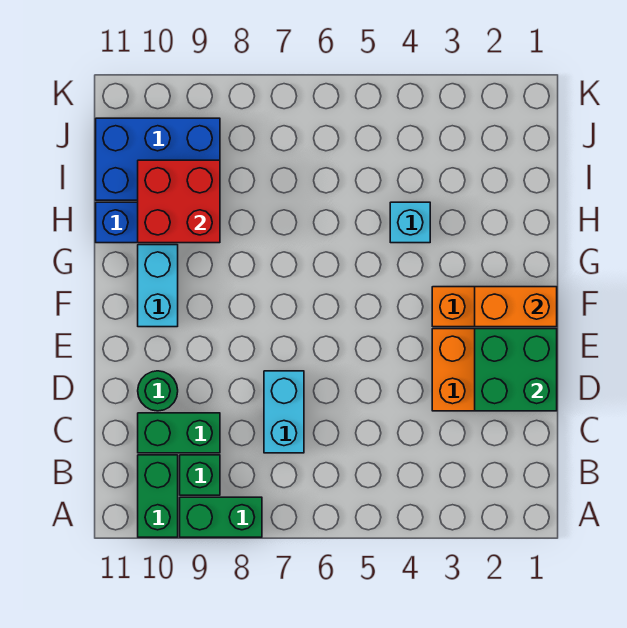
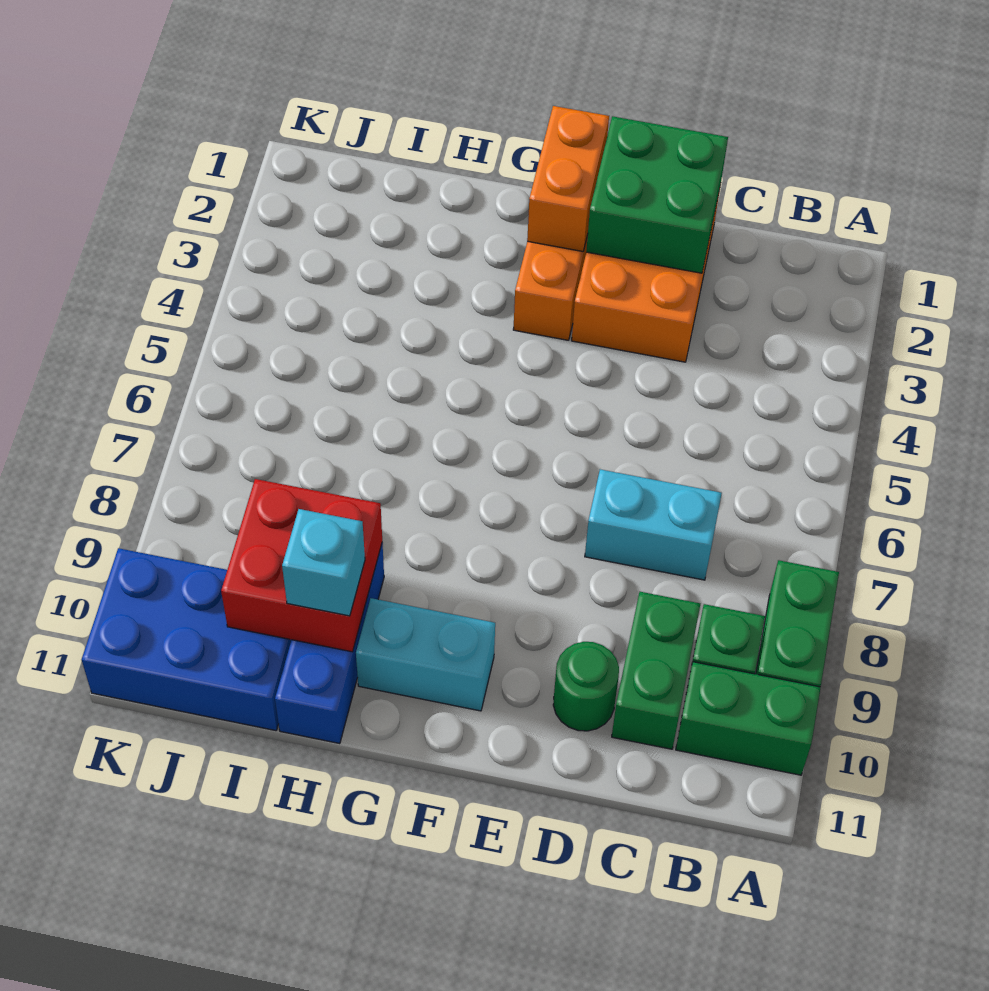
cyan brick H4 level 1 -> cyan brick H10 level 3
blue brick I9:J11 level 1 -> blue brick I10:K11 level 1

